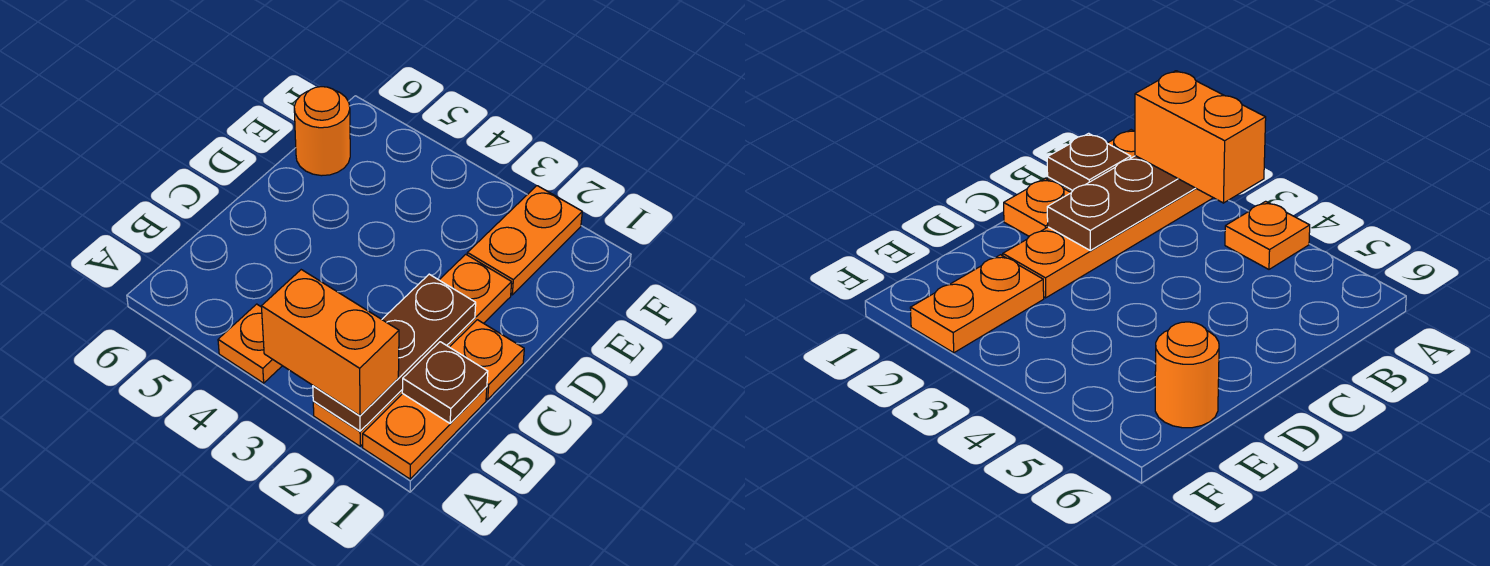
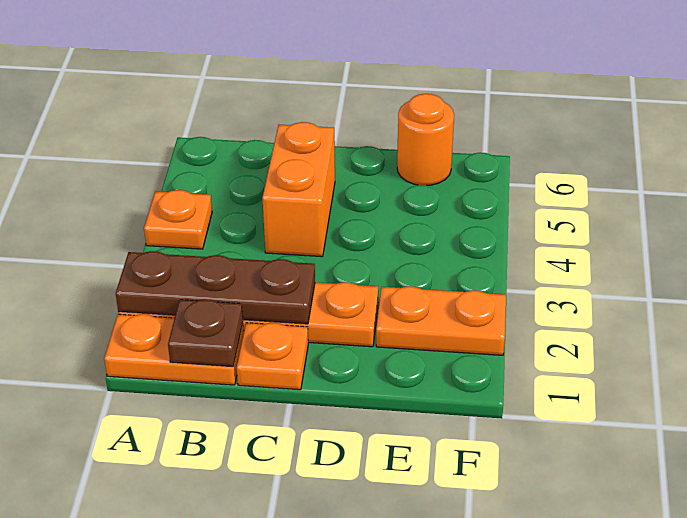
orange brick A2:A3 level 3 -> orange brick C4:C5 level 1

